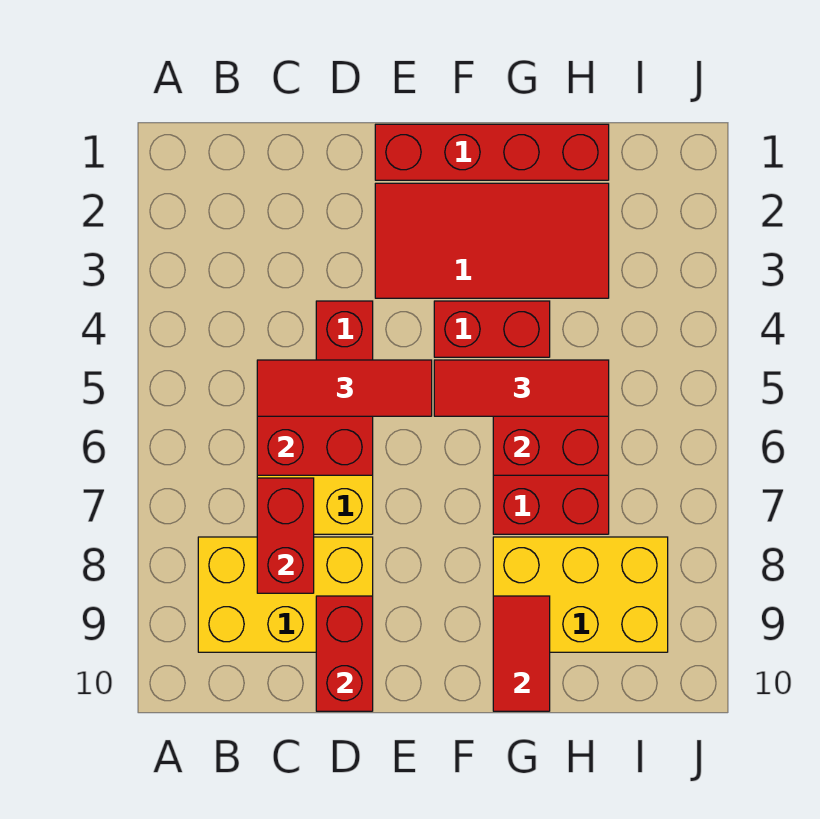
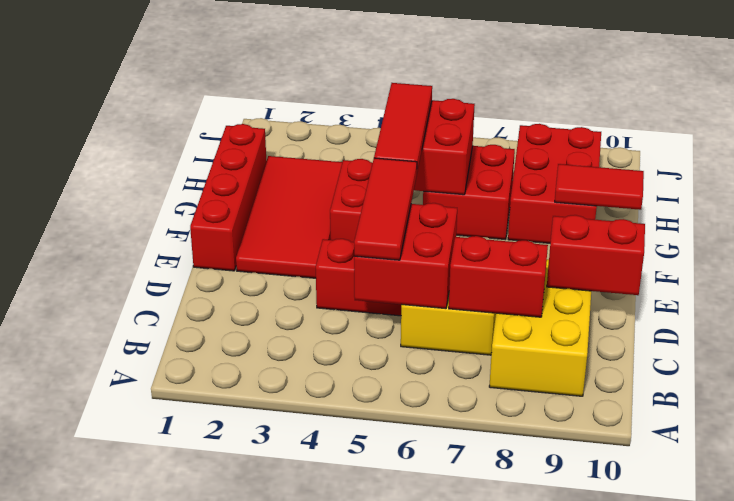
yellow brick G8:I9 level 1 -> red brick G8:I9 level 1

